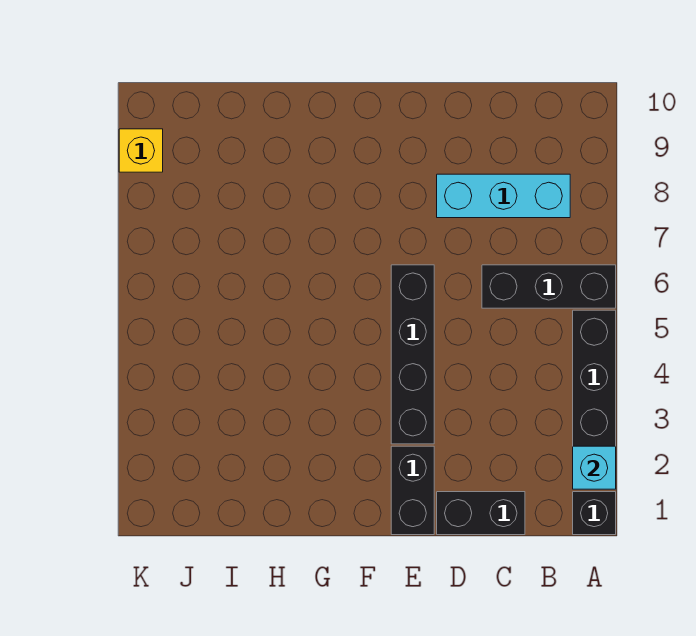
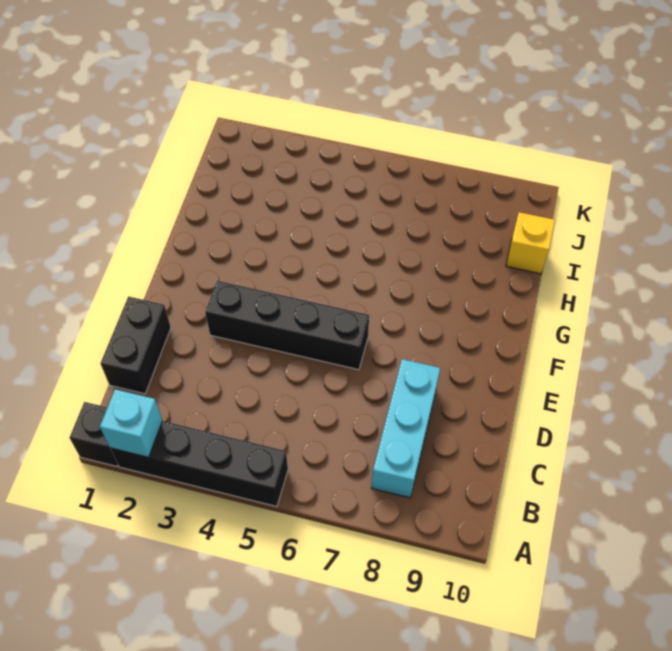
black brick A6:C6 level 1 -> none
black brick E1:E2 level 1 -> none
yellow brick K9 level 1 -> yellow brick I10 level 1

